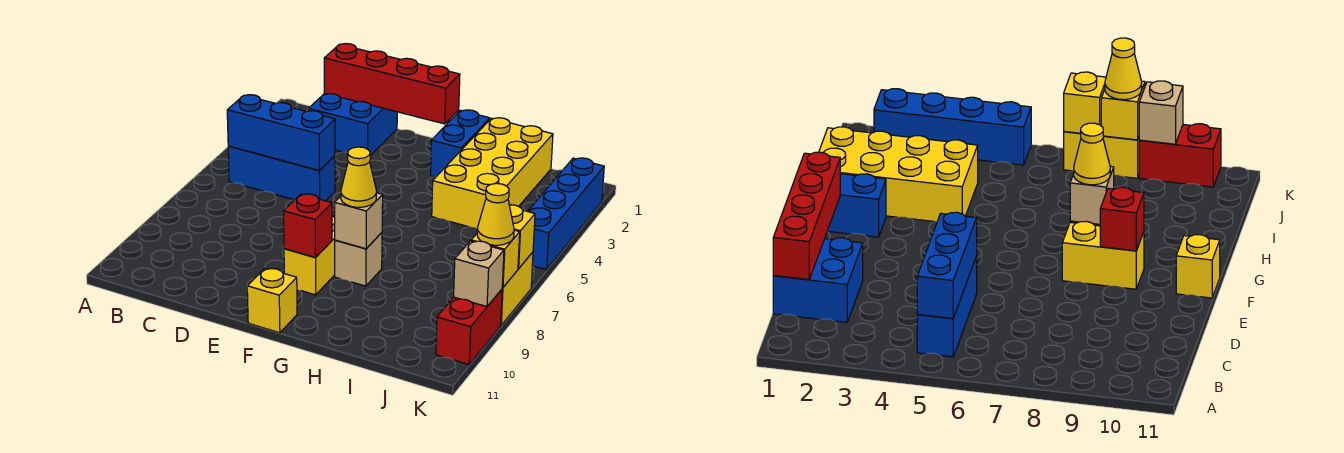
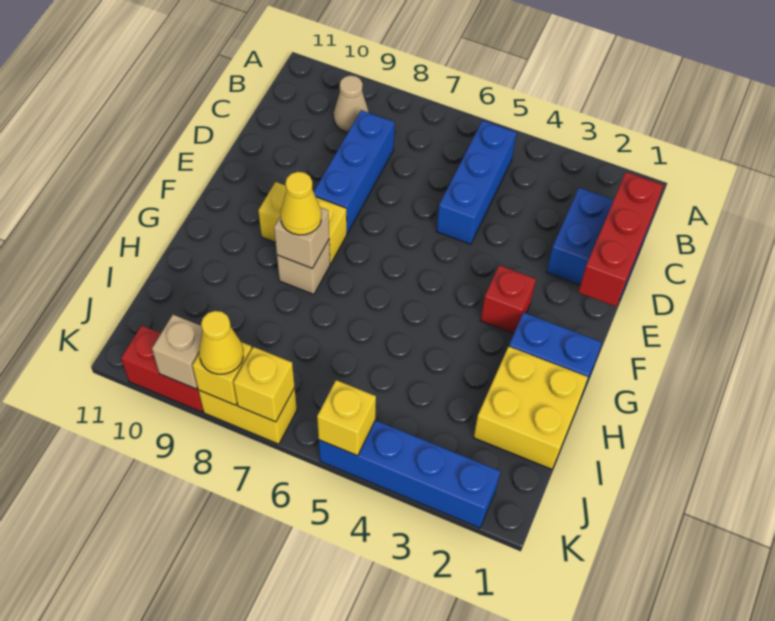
blue brick B5:D5 level 2 -> blue brick C8:E8 level 1
none -> tan cone B9 level 1
red brick C1:F1 level 2 -> red brick C1:E1 level 2
red brick F9 level 2 -> red brick F3 level 1
yellow brick F11 level 1 -> yellow brick K5 level 2
yellow brick H1:I4 level 1 -> yellow brick H1:I2 level 1

